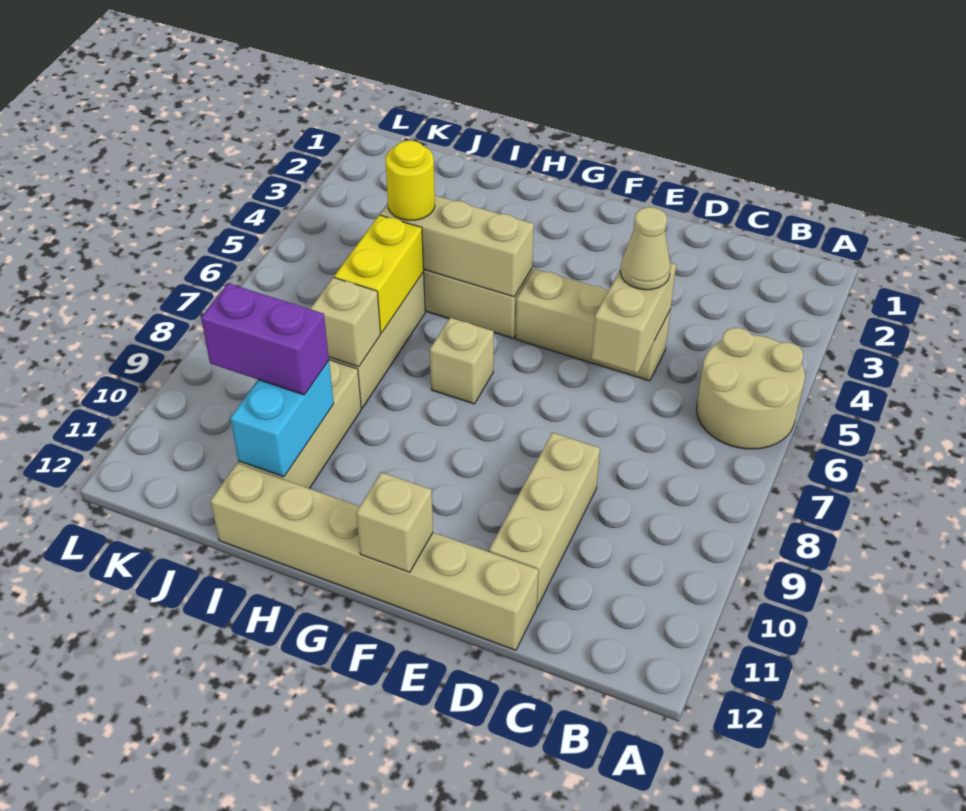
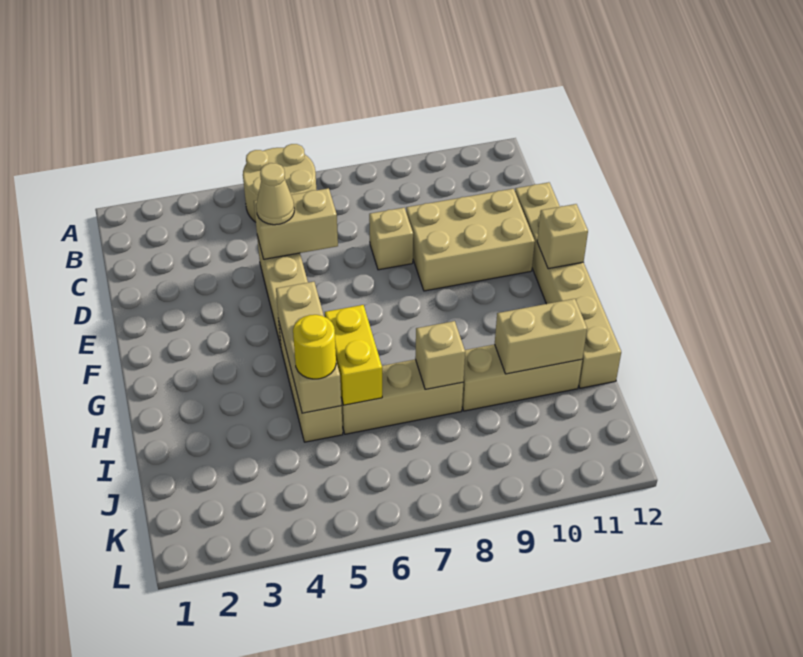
tan brick D9:D11 level 1 -> tan brick D9:E11 level 1
tan brick G7 level 1 -> tan brick D8 level 1
yellow brick I6:I7 level 2 -> yellow brick H6:I6 level 2
cyan brick I10:I11 level 2 -> tan brick I10:I11 level 2
purple brick I10:J10 level 3 -> none

